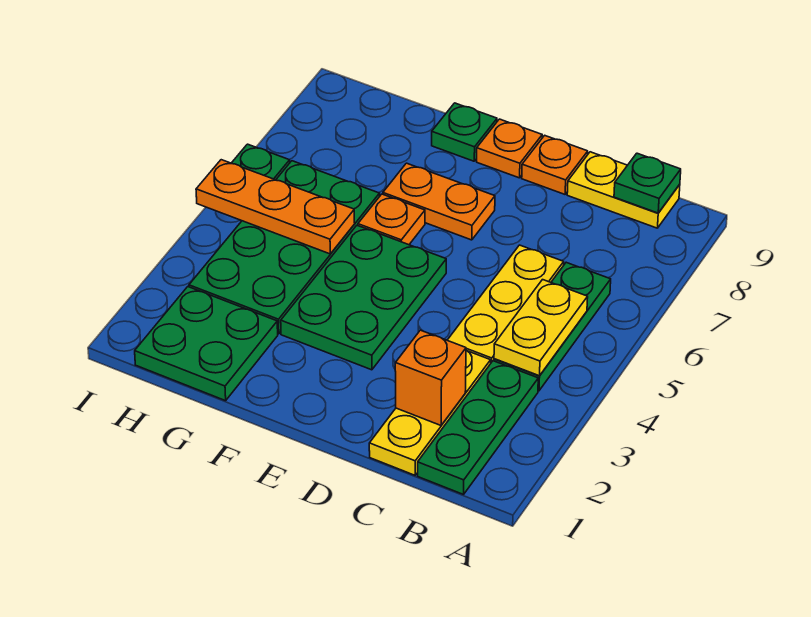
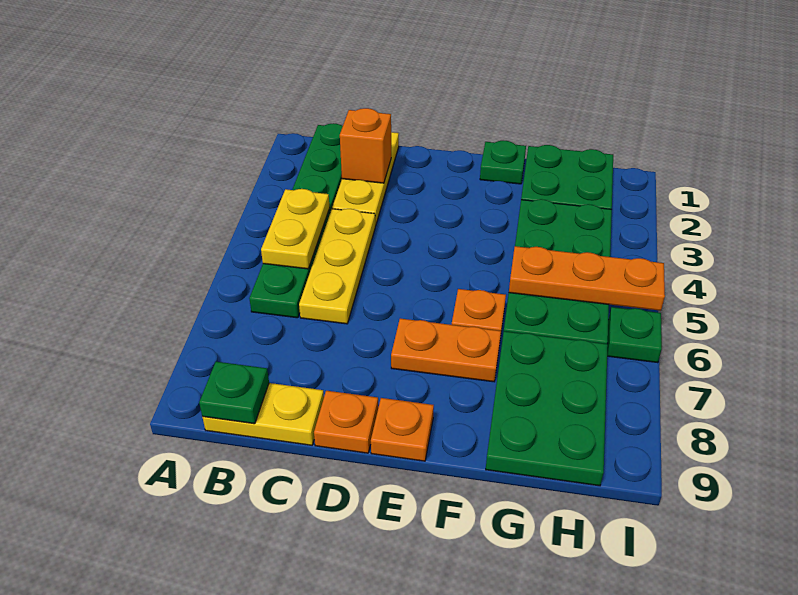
green plate E3:F5 level 1 -> green plate G7:H9 level 1
green plate F9 level 1 -> green plate F1 level 1

